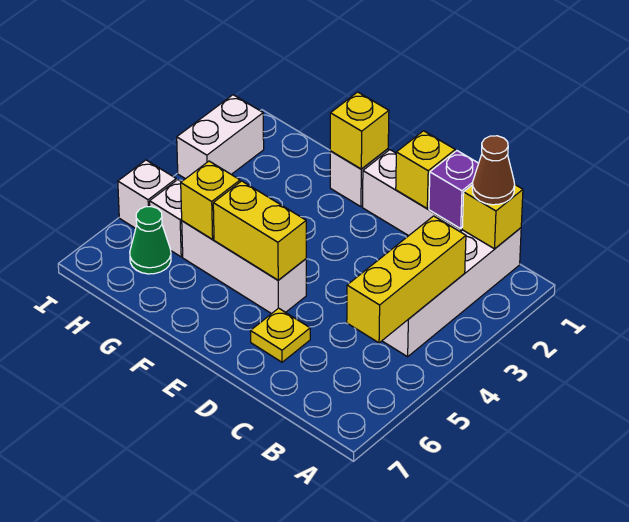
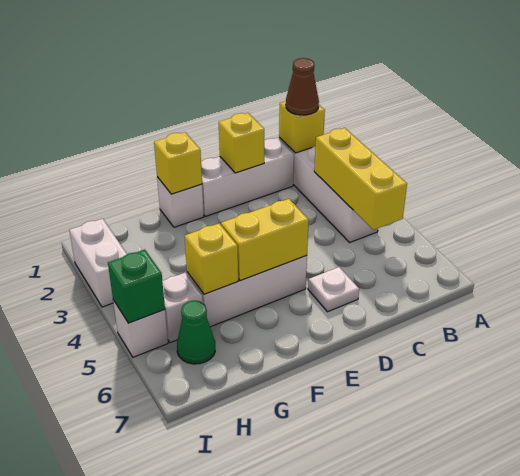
purple brick C1 level 2 -> none
yellow plate D6 level 1 -> white plate D6 level 1
none -> green brick I5 level 2

